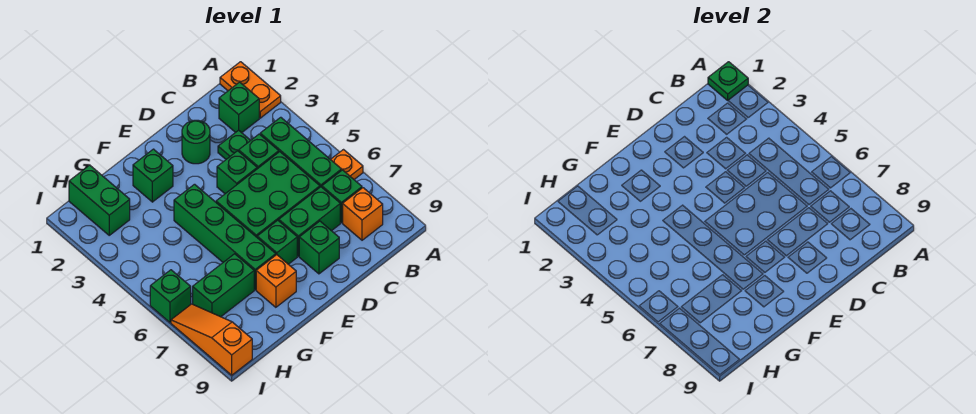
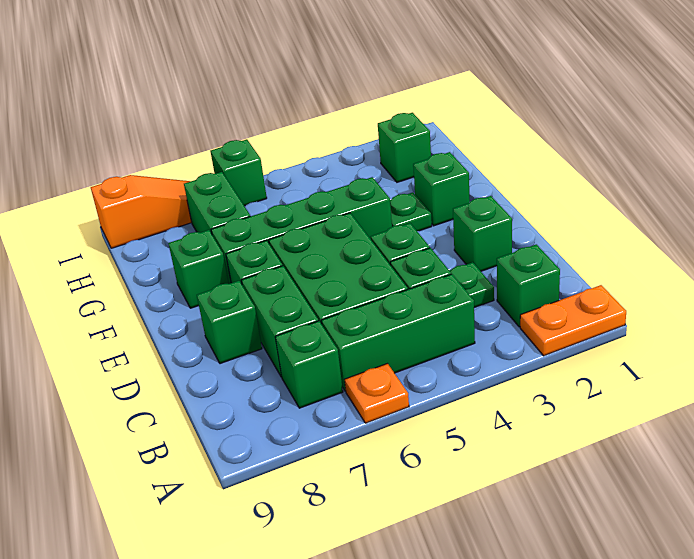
green plate A1 level 2 -> green plate F3 level 1
orange brick B8 level 1 -> none
green round brick D2 level 1 -> green brick D2 level 1
orange brick F8 level 1 -> green brick F8 level 1
green brick H1:H2 level 1 -> green brick H2 level 1

